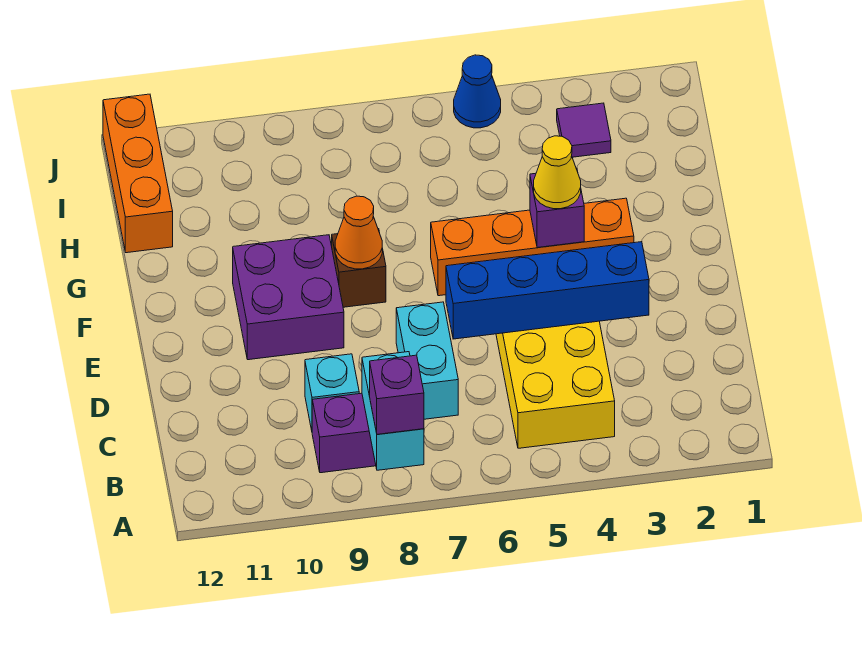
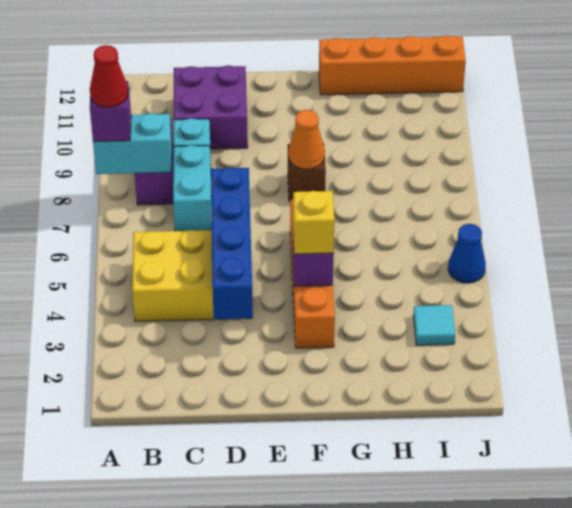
none -> red cone A8 level 4
cyan brick C7:D7 level 1 -> cyan brick C7:C8 level 1
purple brick E9:F10 level 1 -> purple brick C10:D11 level 1
yellow cone F4 level 3 -> yellow brick F4 level 3
orange brick H12:J12 level 1 -> orange brick G12:J12 level 1
purple tile I3 level 1 -> cyan tile I3 level 1

